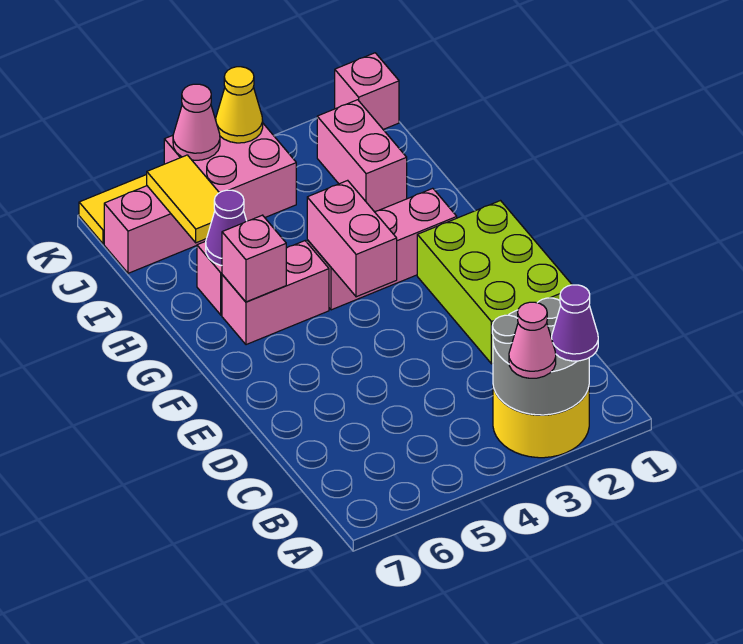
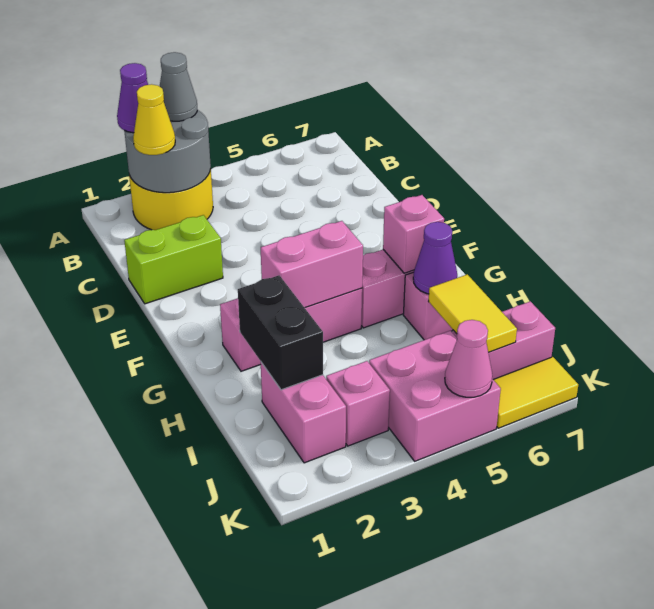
pink cone A3 level 3 -> grey cone A3 level 3
lime brick D1:F2 level 1 -> lime brick D1:D2 level 1
pink brick F4:G4 level 2 -> pink brick G3:G4 level 2
none -> black brick H2:I2 level 2
pink brick K1 level 1 -> pink brick J3 level 1
yellow cone K4 level 2 -> yellow cone B2 level 3

